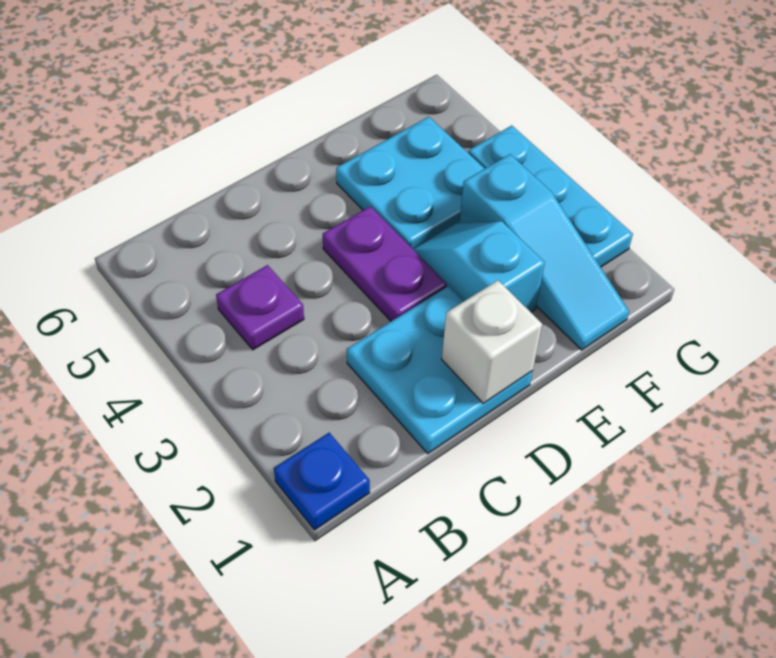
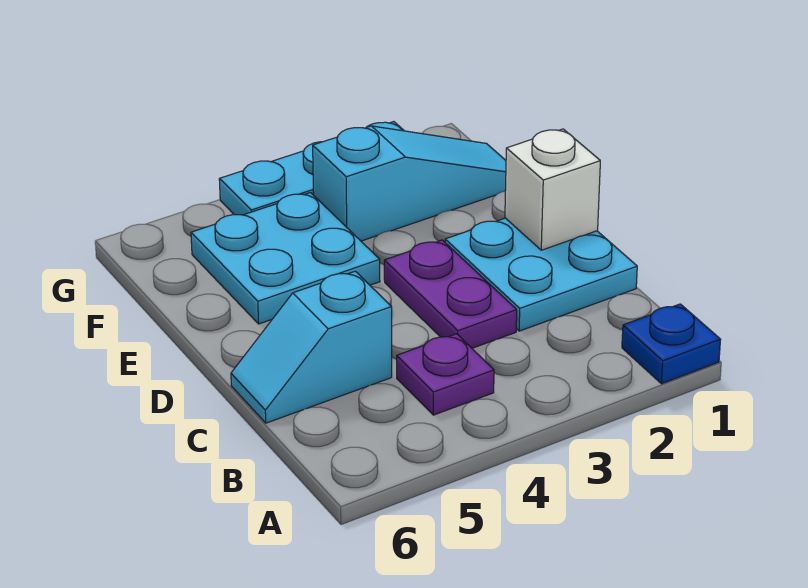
purple plate D3:D4 level 1 -> purple plate C3:D3 level 1
cyan slope E2:E3 level 1 top 2 -> cyan slope C5:C6 level 1 top 5

